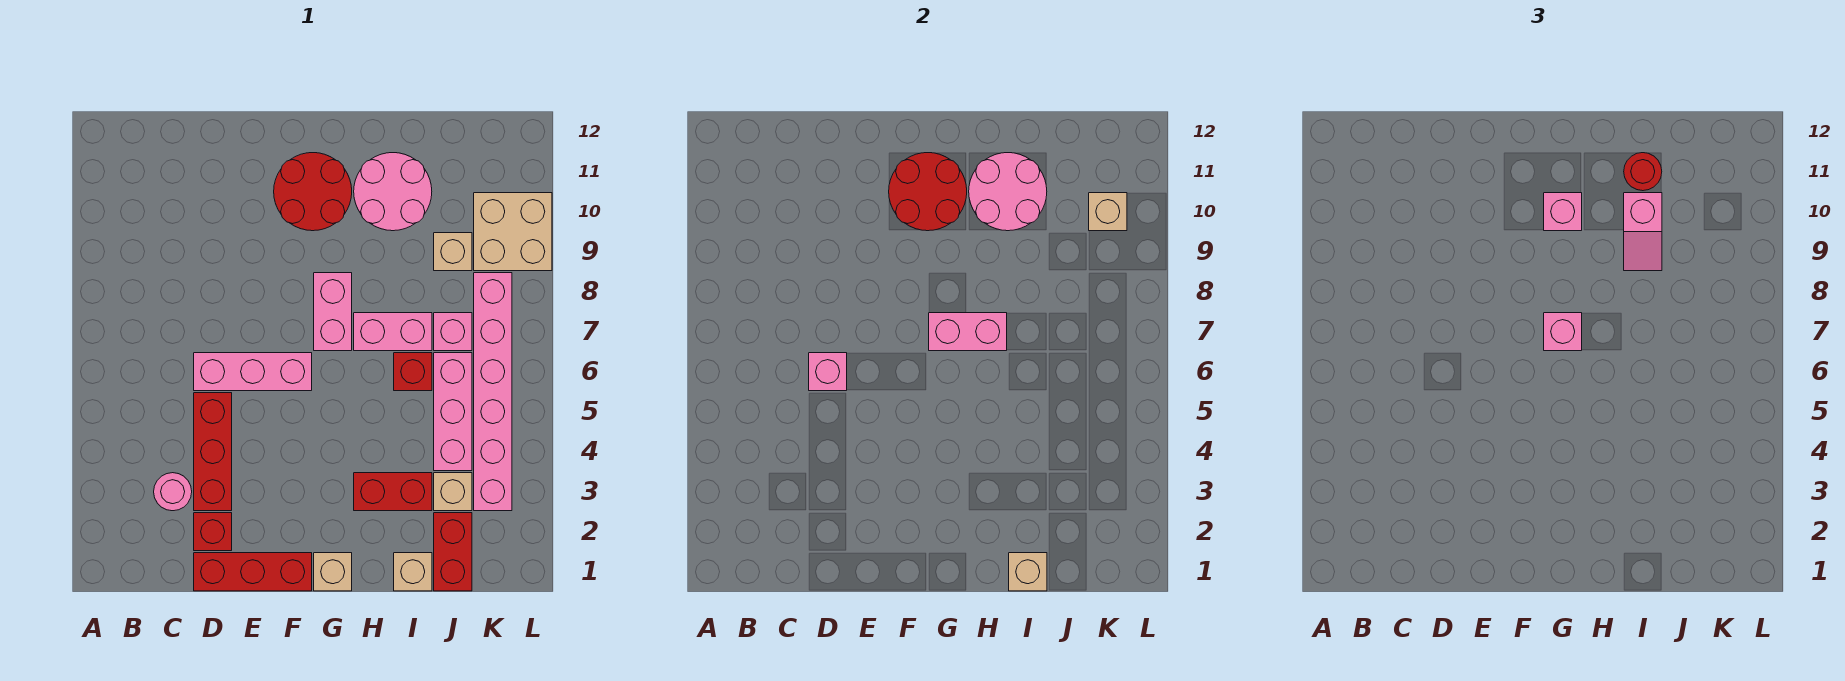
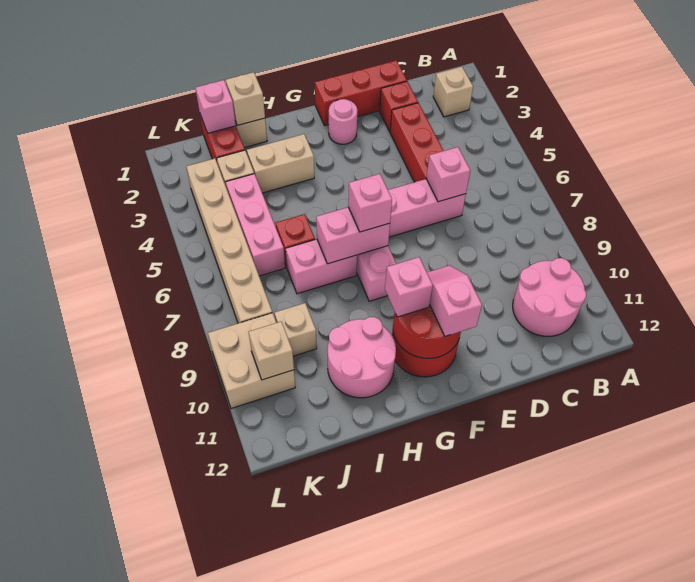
pink round brick C3 level 1 -> pink round brick F2 level 1
tan brick G1 level 1 -> tan brick B2 level 1
red brick H3:I3 level 1 -> tan brick H3:I3 level 1
pink round brick H10:I11 level 2 -> pink round brick B10:C11 level 1
pink slope I9:I10 level 3 top 10 -> pink slope F10:F11 level 3 top 11
red round brick I11 level 3 -> none
pink brick J7 level 1 -> pink brick J1 level 2
pink brick K3:K8 level 1 -> tan brick K3:K8 level 1

